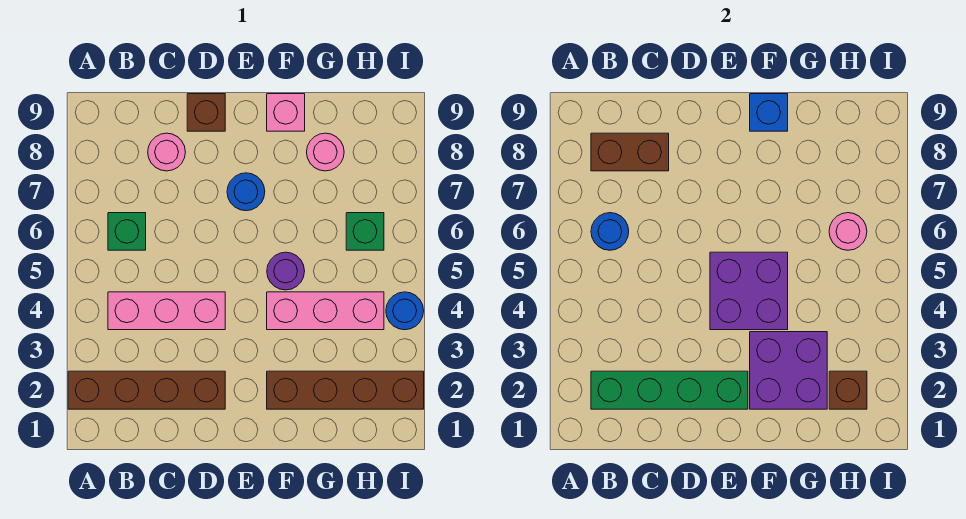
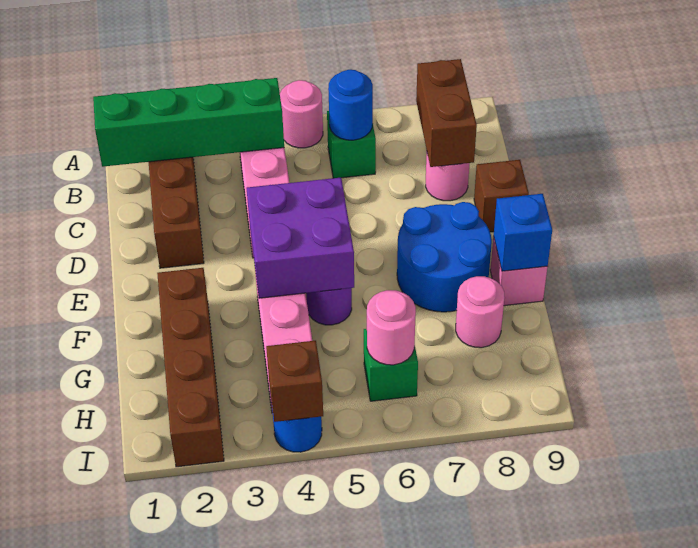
none -> pink round brick A5 level 1
green brick B2:E2 level 2 -> green brick B1:B4 level 2
blue round brick E7 level 1 -> blue round brick E7:F8 level 1
purple brick F2:G3 level 2 -> none
brown brick H2 level 2 -> brown brick I4 level 2

